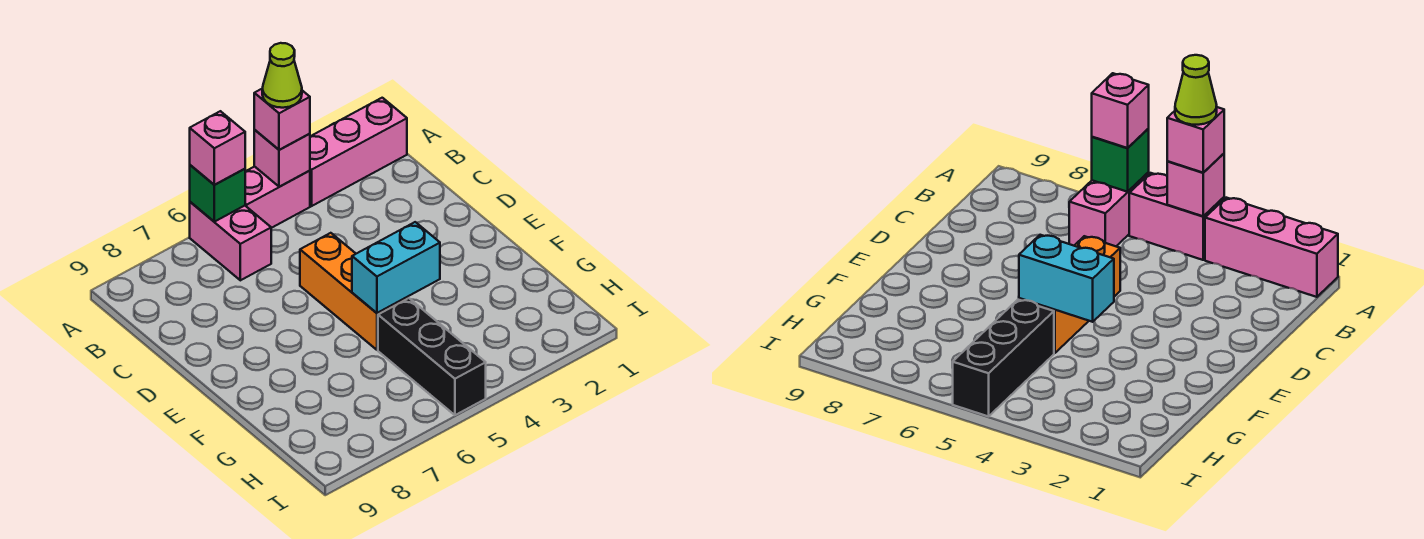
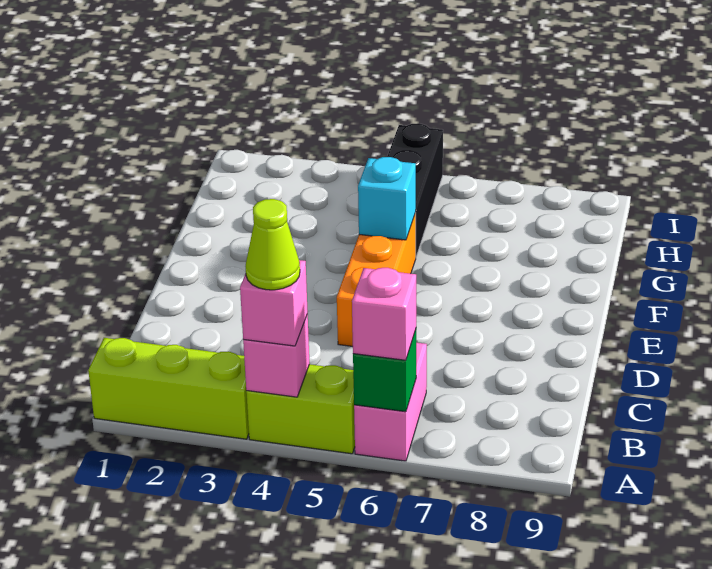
pink brick A1:A3 level 1 -> lime brick A1:A3 level 1
pink brick A4:A5 level 1 -> lime brick A4:A5 level 1
cyan brick F4:F5 level 2 -> cyan brick F5 level 2

